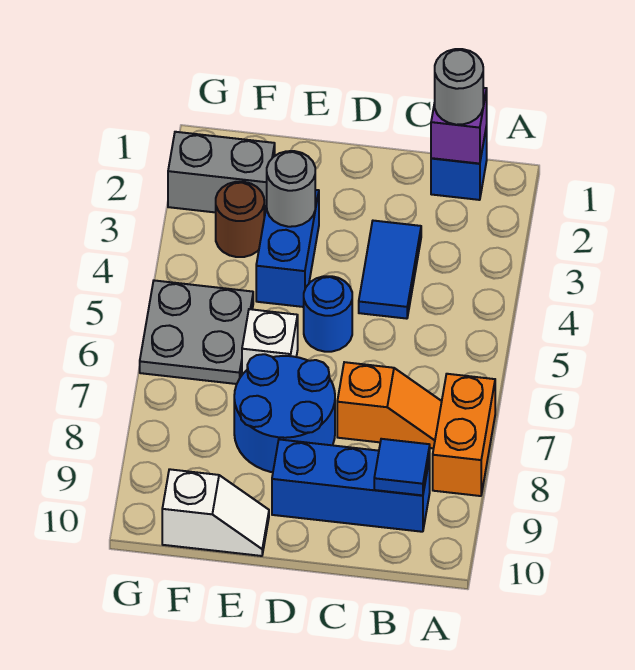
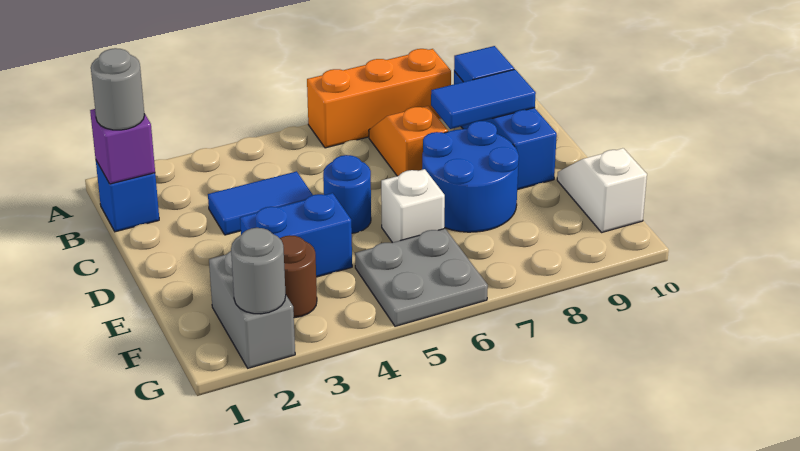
orange brick A7:A8 level 1 -> orange brick A6:A8 level 1
none -> blue tile C8:C9 level 2
grey round brick E3 level 2 -> grey round brick G2 level 2

